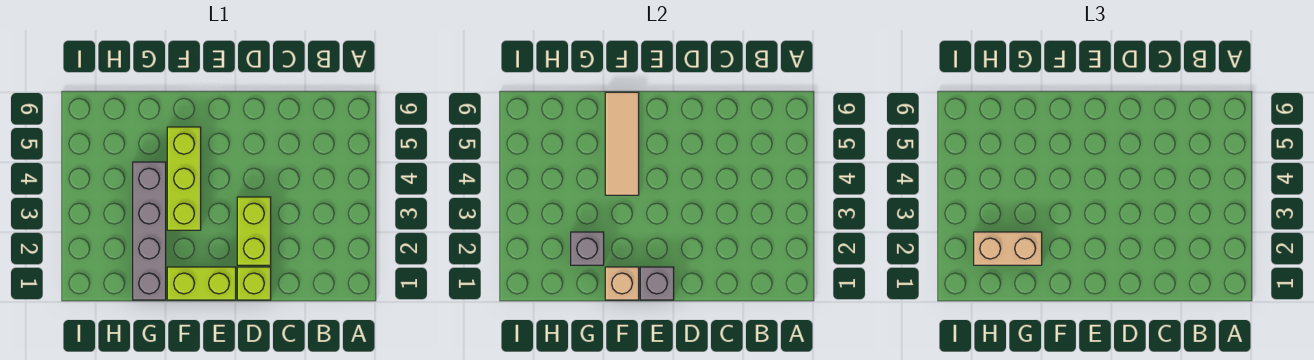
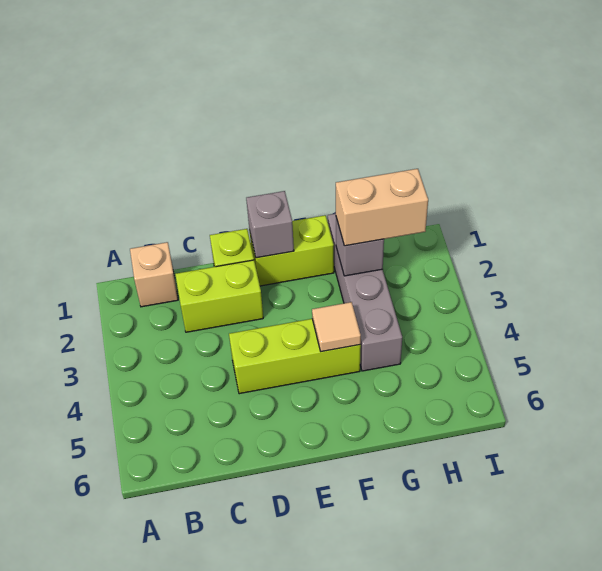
lime brick D2:D3 level 1 -> lime brick C2:D2 level 1
tan brick F1 level 2 -> tan brick B1 level 1
lime brick F3:F5 level 1 -> lime brick D4:F4 level 1
tan tile F4:F6 level 2 -> tan tile F4 level 2

